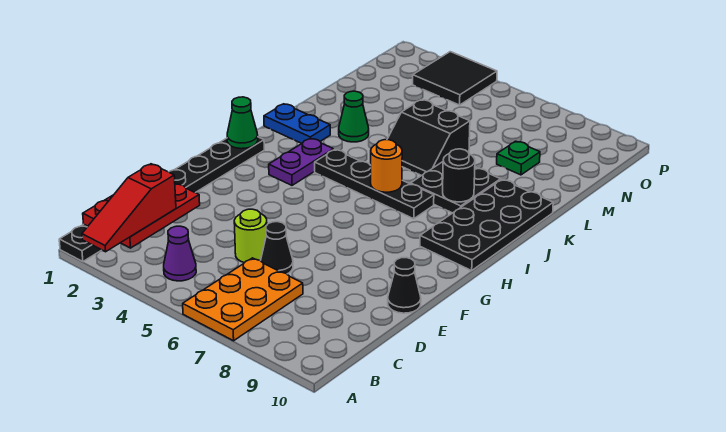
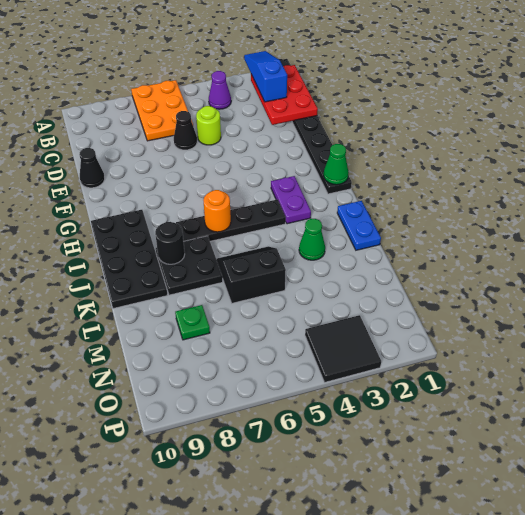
red slope A2:C2 level 3 top C -> blue slope A2:C2 level 3 top C
blue plate J1:J2 level 1 -> blue plate J1:K1 level 1

